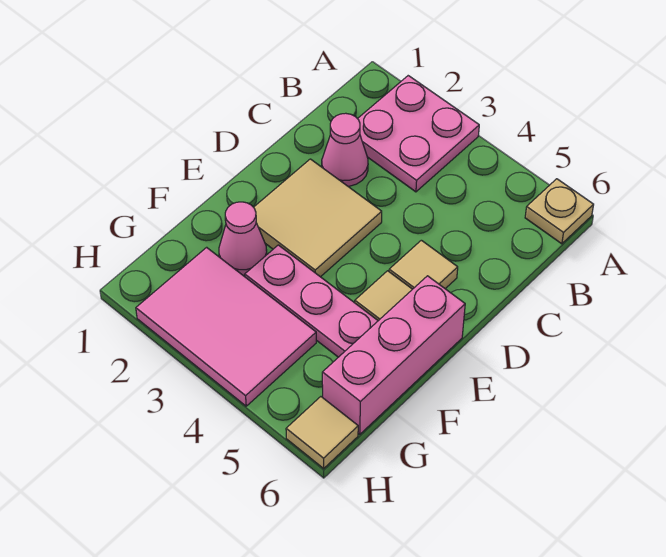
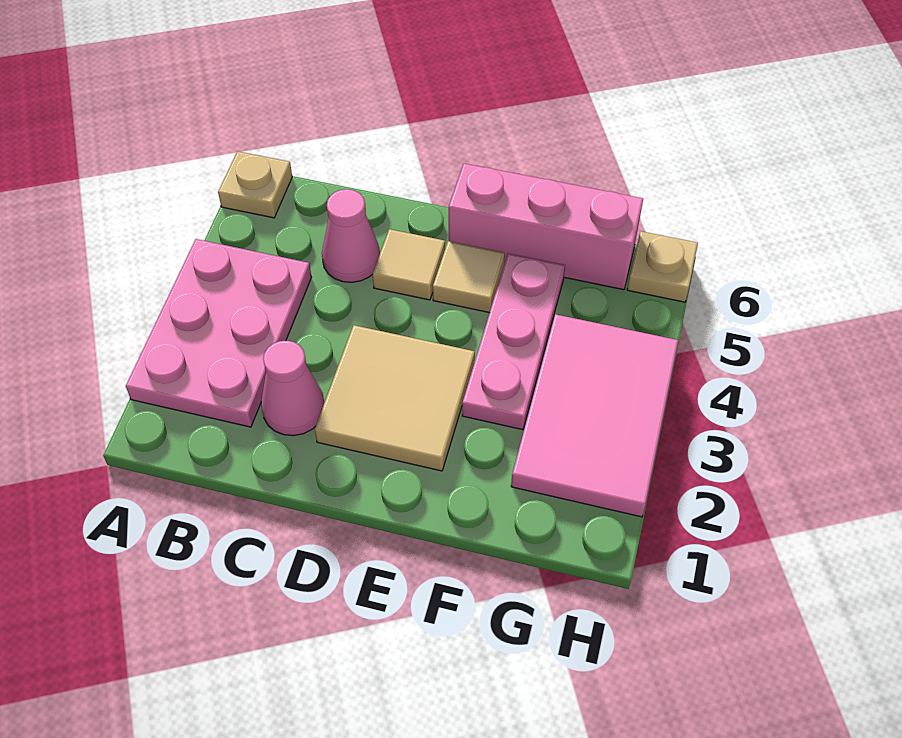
pink plate A2:B3 level 1 -> pink plate A2:B4 level 1
pink cone F2 level 1 -> pink cone C5 level 1
tan tile H6 level 1 -> tan plate H6 level 1

